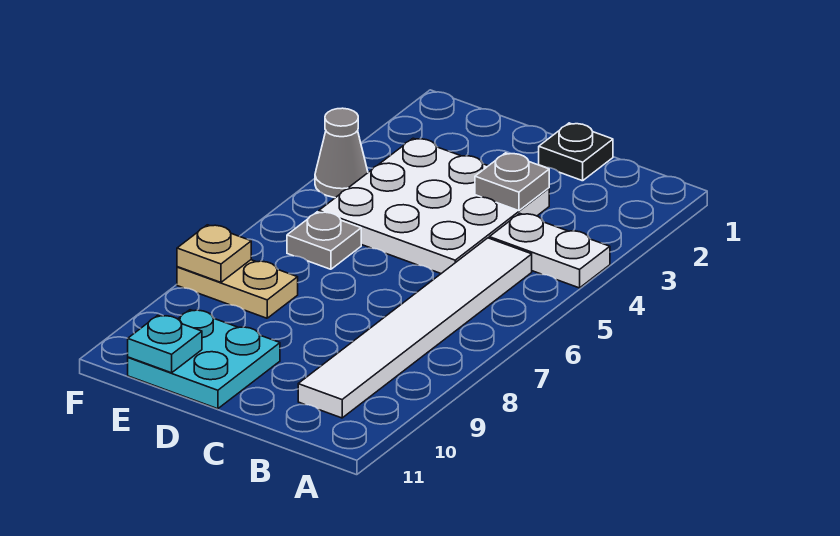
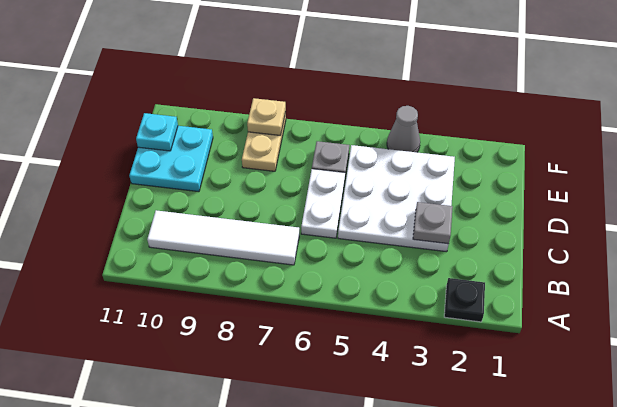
white plate A4:B4 level 1 -> white plate C6:D6 level 1
white tile B5:B10 level 1 -> white tile B7:B10 level 1
black plate C1 level 1 -> black plate A2 level 1

